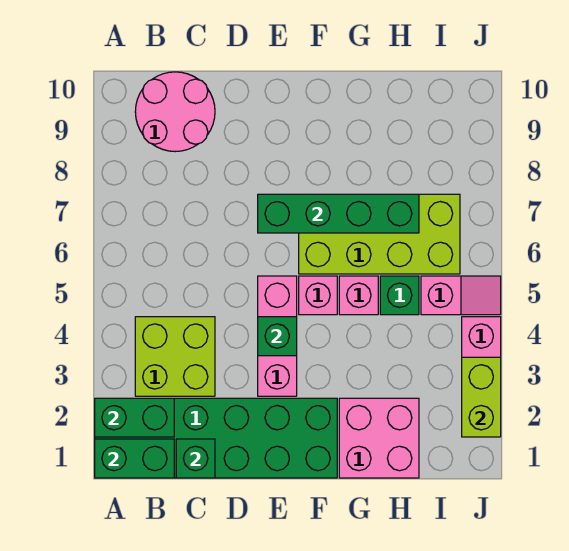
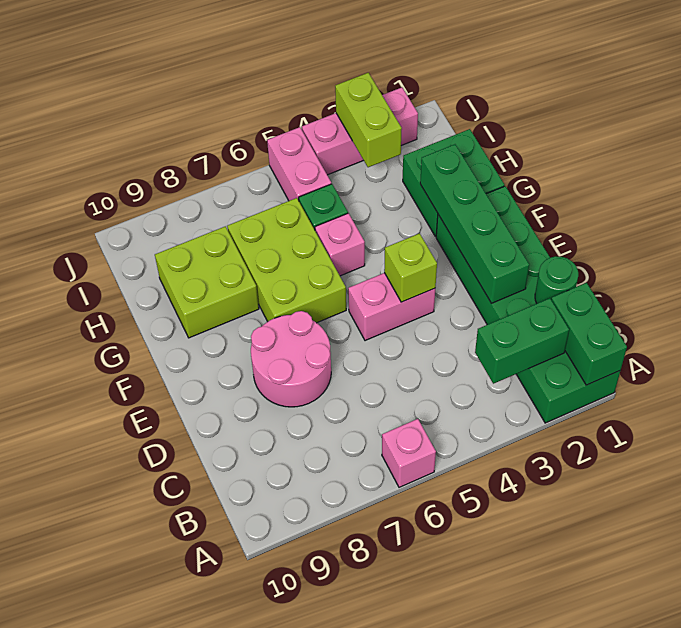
green brick A2:B2 level 2 -> green brick B2:B3 level 2
lime brick B3:C4 level 1 -> lime brick G8:H9 level 1
pink round brick B9:C10 level 1 -> pink round brick D7:E8 level 1
green brick C1 level 2 -> green round brick C1 level 2
pink brick E3:E5 level 1 -> pink brick E4:E5 level 1
green brick E4 level 2 -> lime brick E4 level 2
green brick E7:H7 level 2 -> green brick D2:G2 level 2
pink brick F5 level 1 -> pink brick A6 level 1
lime brick F6:I7 level 1 -> lime brick F6:H7 level 1
pink brick G1:H2 level 1 -> green brick G1:H2 level 1
pink slope I5:J5 level 1 top I -> pink brick I5:J5 level 1
lime brick J2:J3 level 2 -> lime brick I3:J3 level 2

